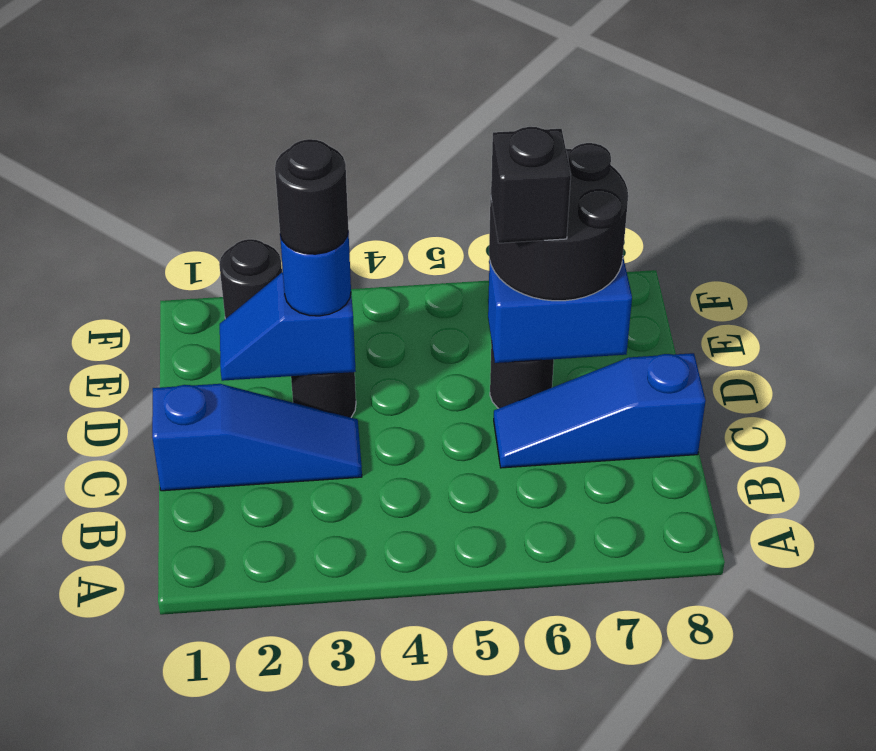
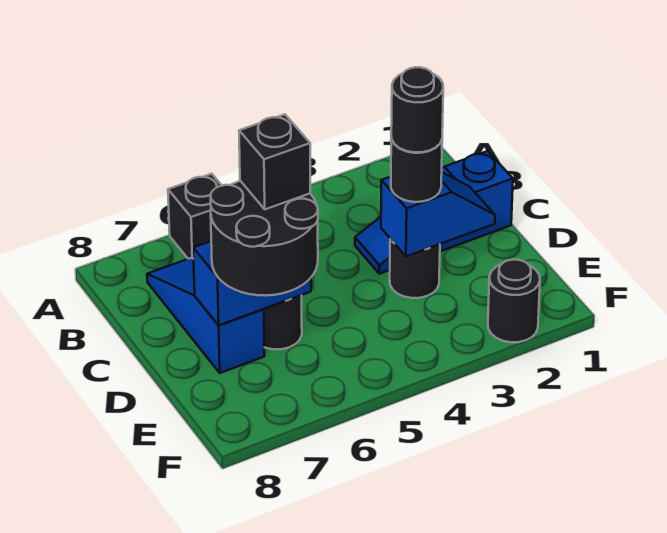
none -> black brick A6 level 1
blue slope C6:C8 level 1 top 8 -> blue slope B7:D7 level 1 top D
blue round brick D3 level 3 -> black round brick D3 level 3

